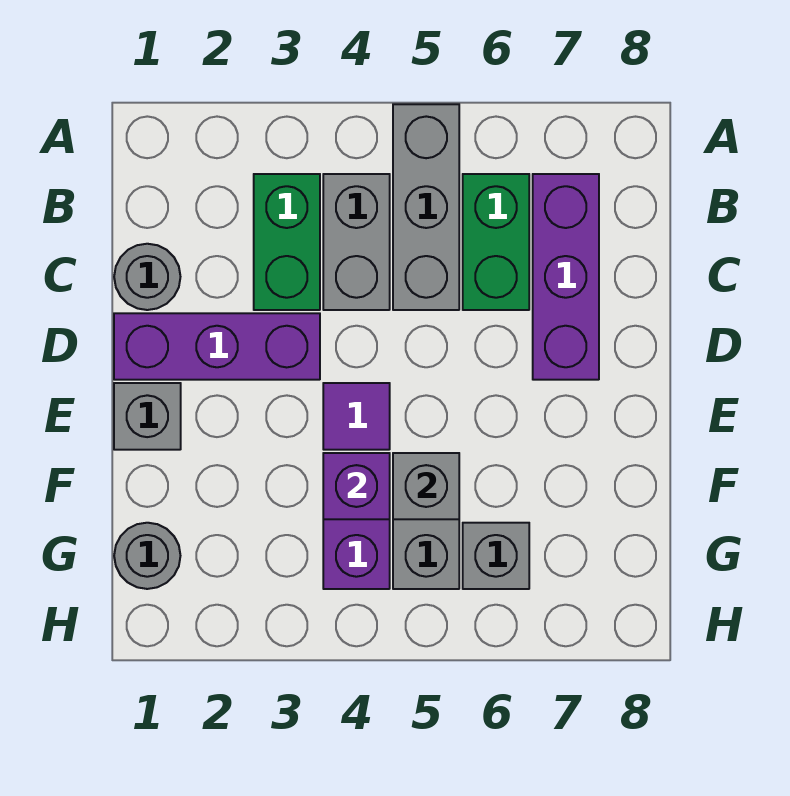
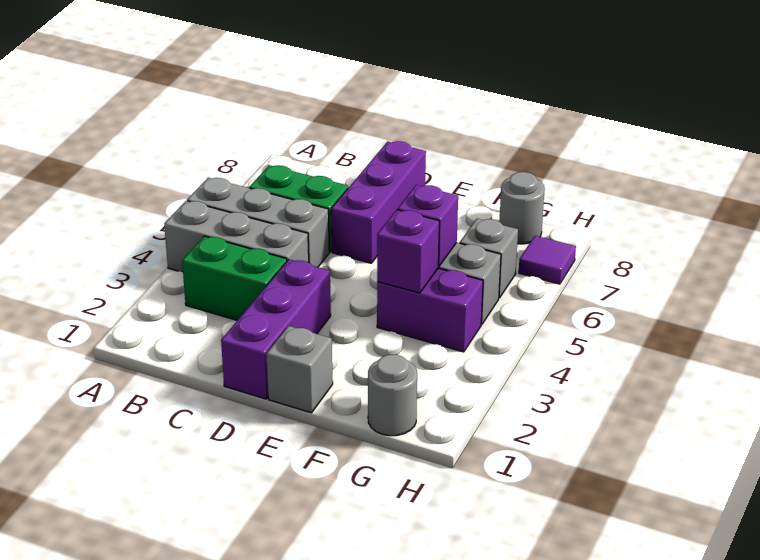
grey brick B4:C4 level 1 -> grey brick A4:C4 level 1
purple brick B7:D7 level 1 -> purple brick D6:D8 level 1
grey round brick C1 level 1 -> grey round brick G8 level 1
purple tile E4 level 1 -> purple tile H7 level 1
grey brick F5 level 2 -> purple brick F5 level 2

